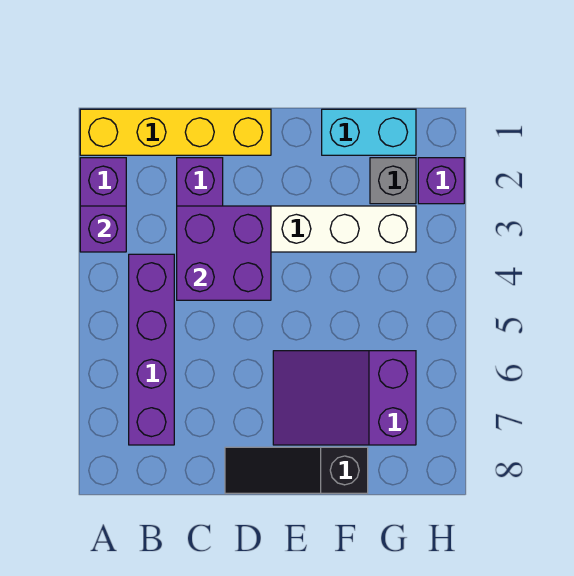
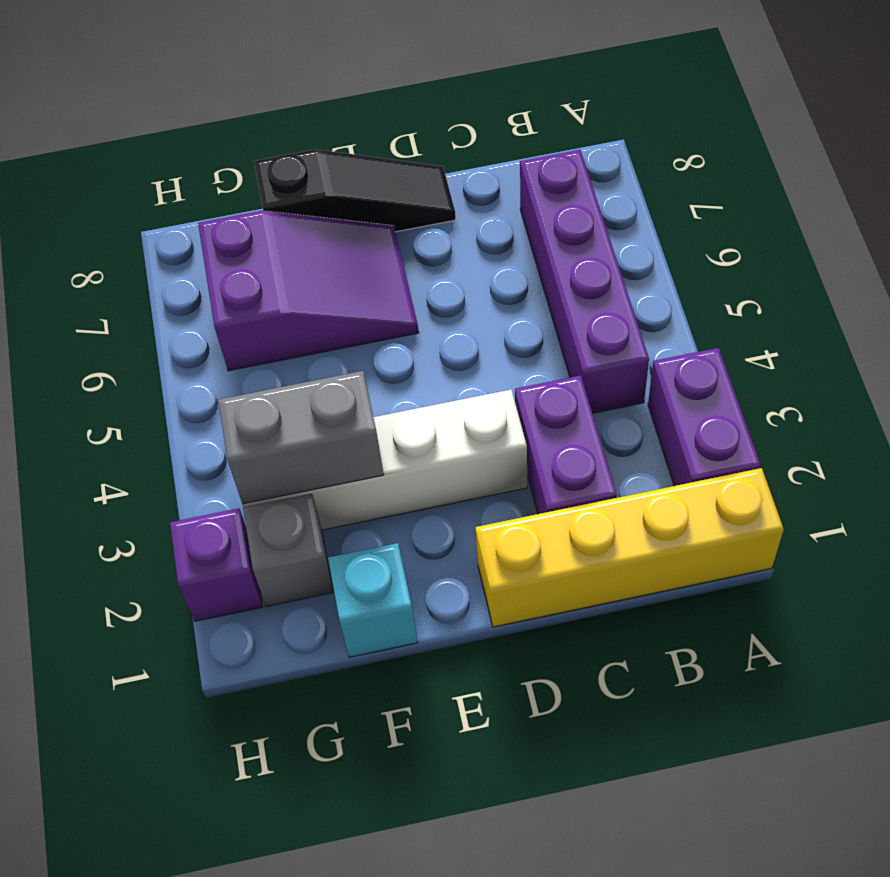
purple brick A3 level 2 -> none
purple brick C3:D4 level 2 -> none
cyan brick F1:G1 level 1 -> cyan brick F1 level 1
none -> grey brick F3:G3 level 2

